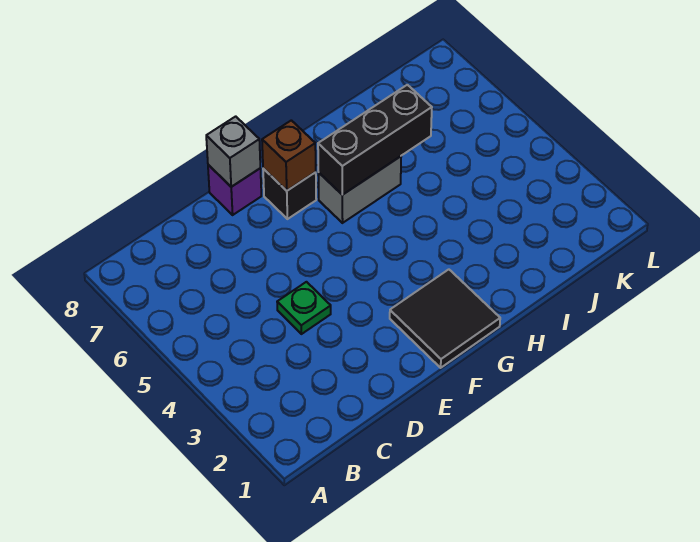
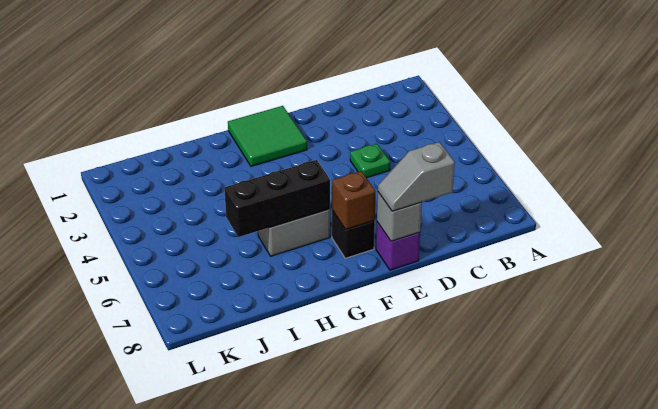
none -> grey slope D8:E8 level 3 top D
black tile F1:G2 level 1 -> green tile F1:G2 level 1

